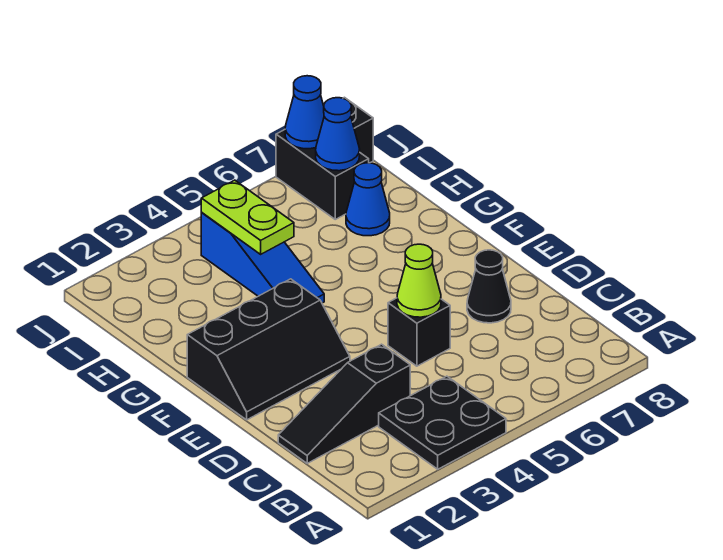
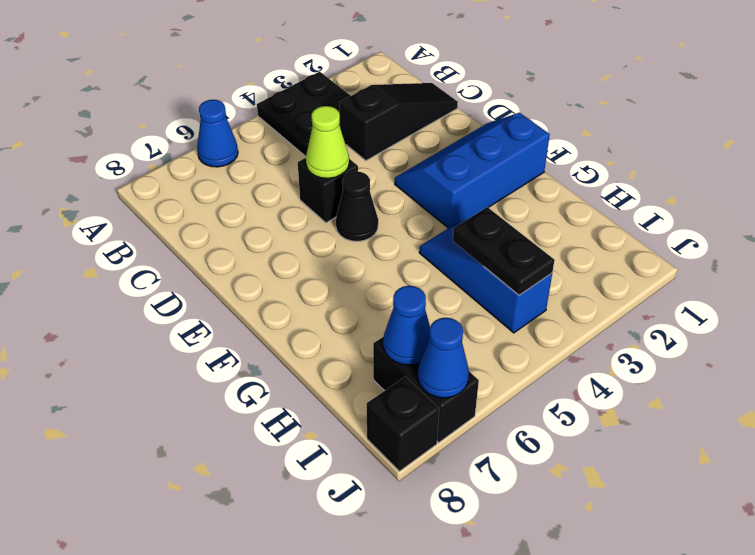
black cone D7 level 1 -> black cone E5 level 1
black slope E1:F3 level 1 top F -> blue slope E1:F3 level 1 top F
lime plate H4:I4 level 2 -> black plate H4:I4 level 2
blue cone H7 level 1 -> blue cone A6 level 1

